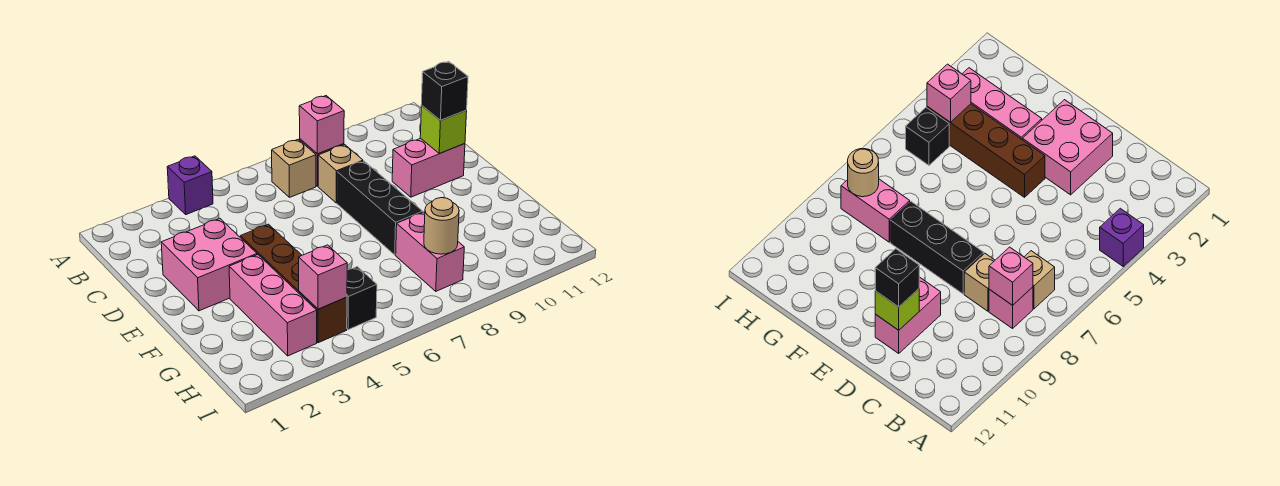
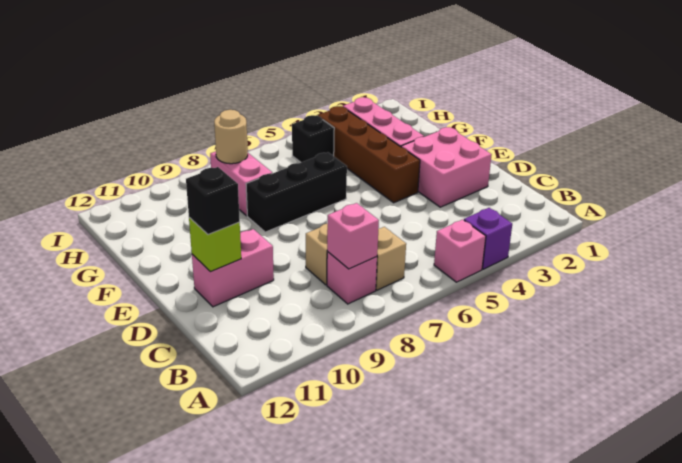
black brick D8:F8 level 1 -> black brick F6:F8 level 1
pink brick H4 level 2 -> pink brick A5 level 1

